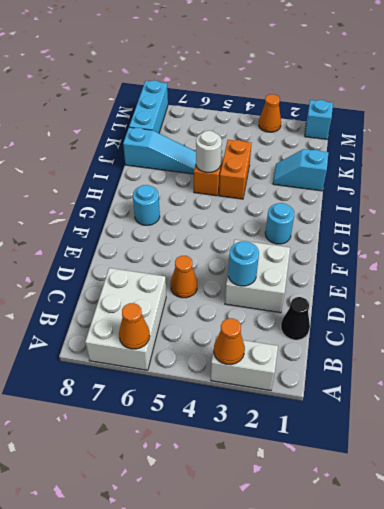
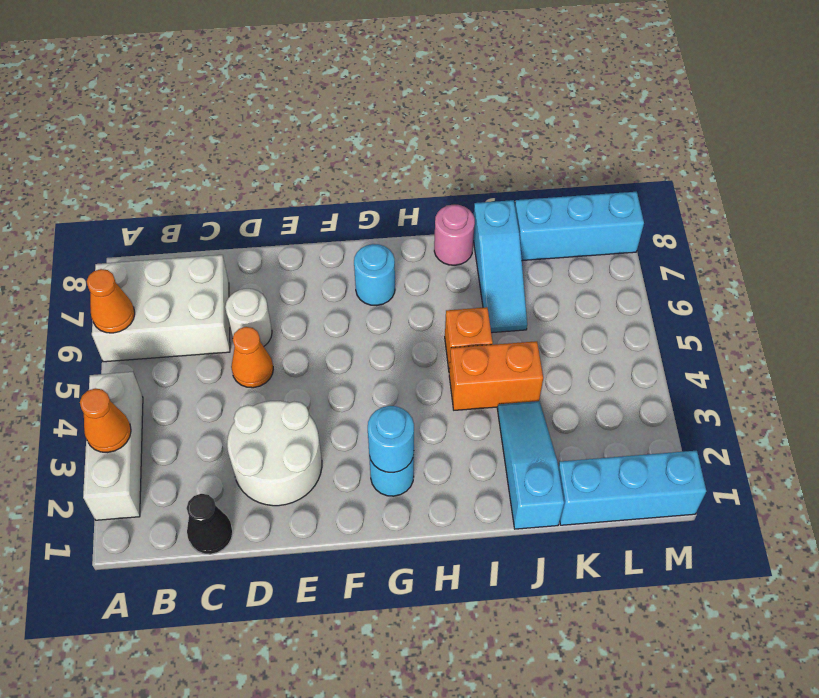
white brick A2:A3 level 1 -> white brick A2:A4 level 1
white brick D2:E3 level 1 -> white round brick D2:E3 level 1
cyan round brick D3 level 2 -> cyan round brick G2 level 2
white round brick I5 level 2 -> white round brick D6 level 1
none -> pink round brick I8 level 1
cyan slope J1:J2 level 1 top 1 -> cyan slope J1:J3 level 1 top 1
cyan brick M1 level 1 -> cyan brick K1:M1 level 1
orange cone M3 level 1 -> none

